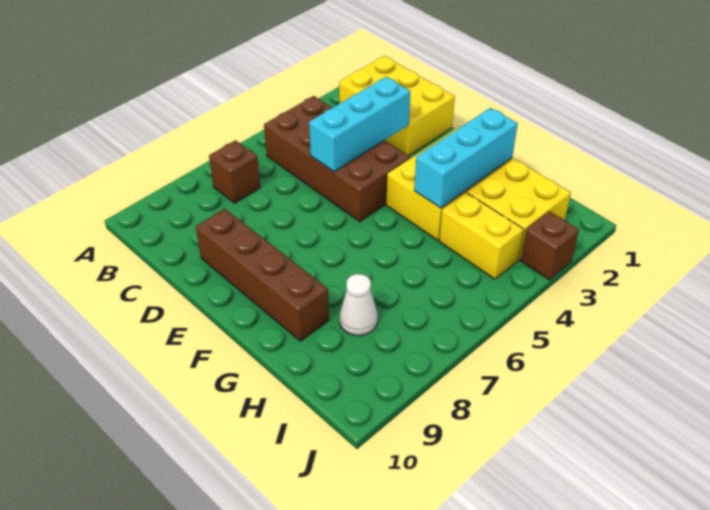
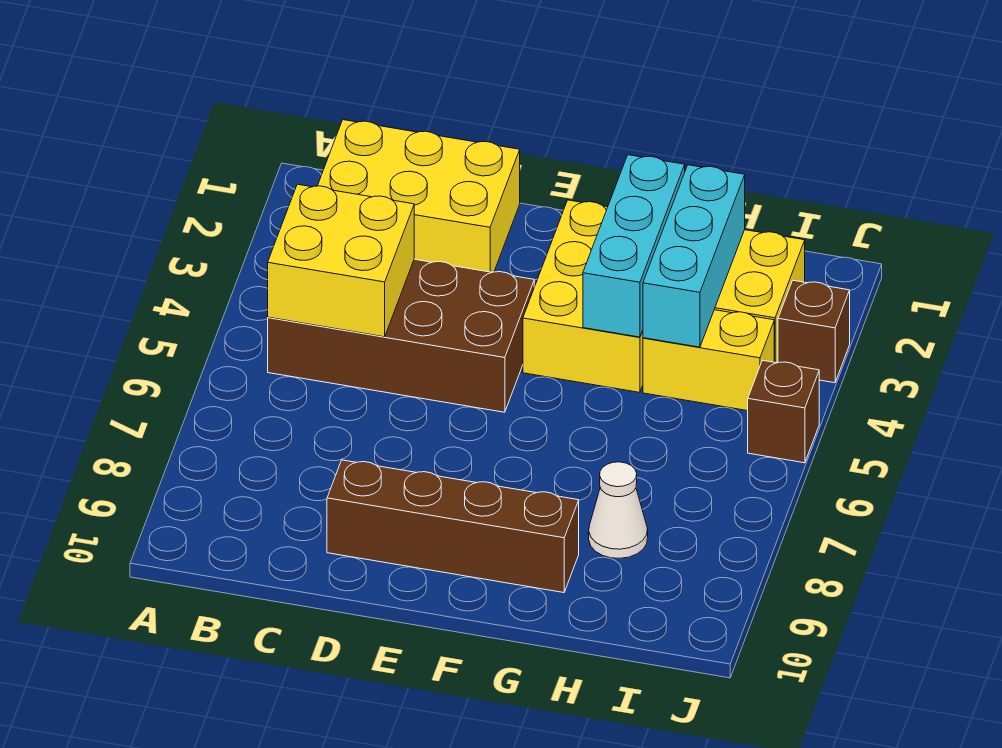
none -> yellow brick B4:C5 level 2
brown brick B7 level 1 -> brown brick J5 level 1
cyan brick D3:D5 level 2 -> cyan brick H2:H4 level 2

